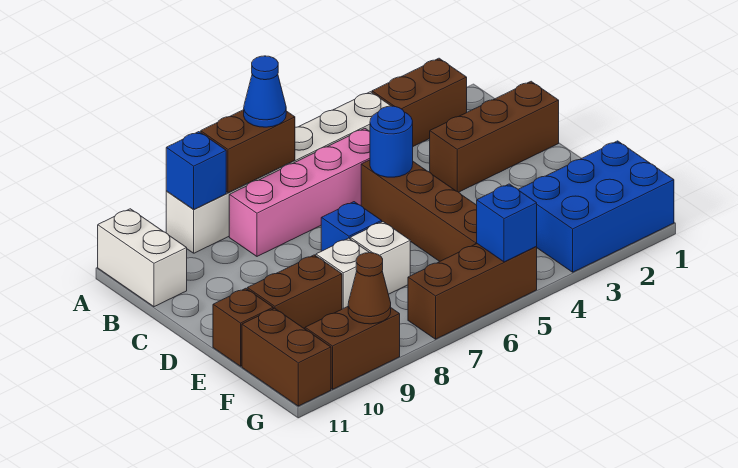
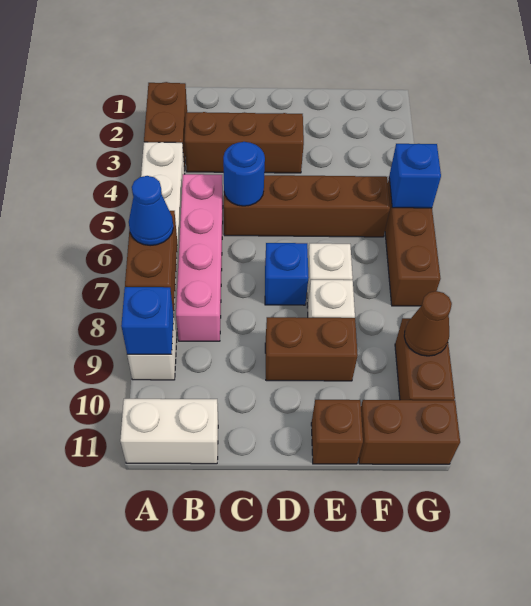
brown brick C1:C3 level 1 -> brown brick B3:D3 level 1
brown brick E9:E10 level 1 -> brown brick D9:E9 level 1
blue brick F1:G3 level 1 -> none

